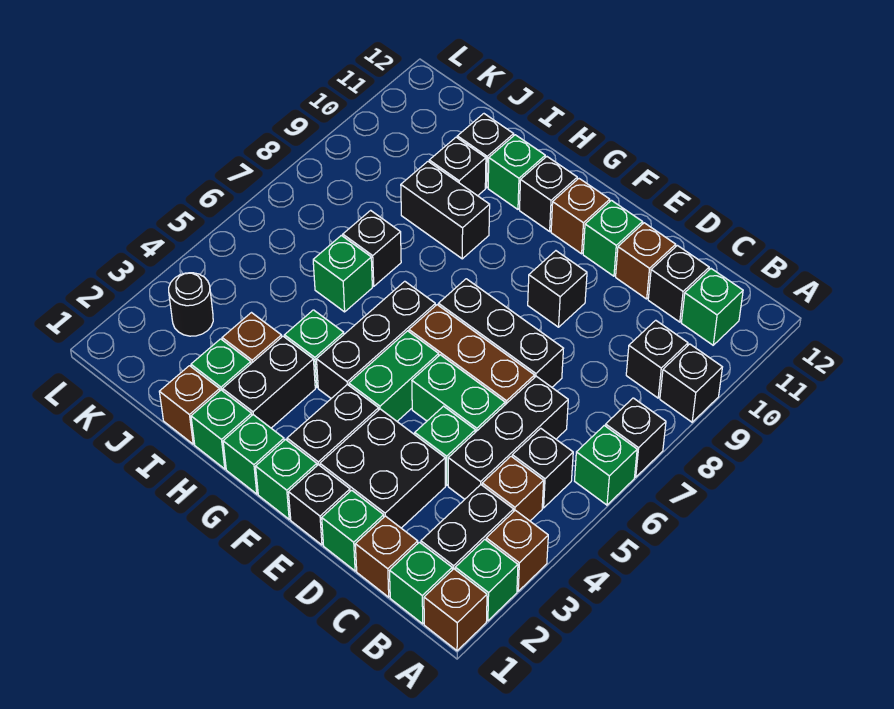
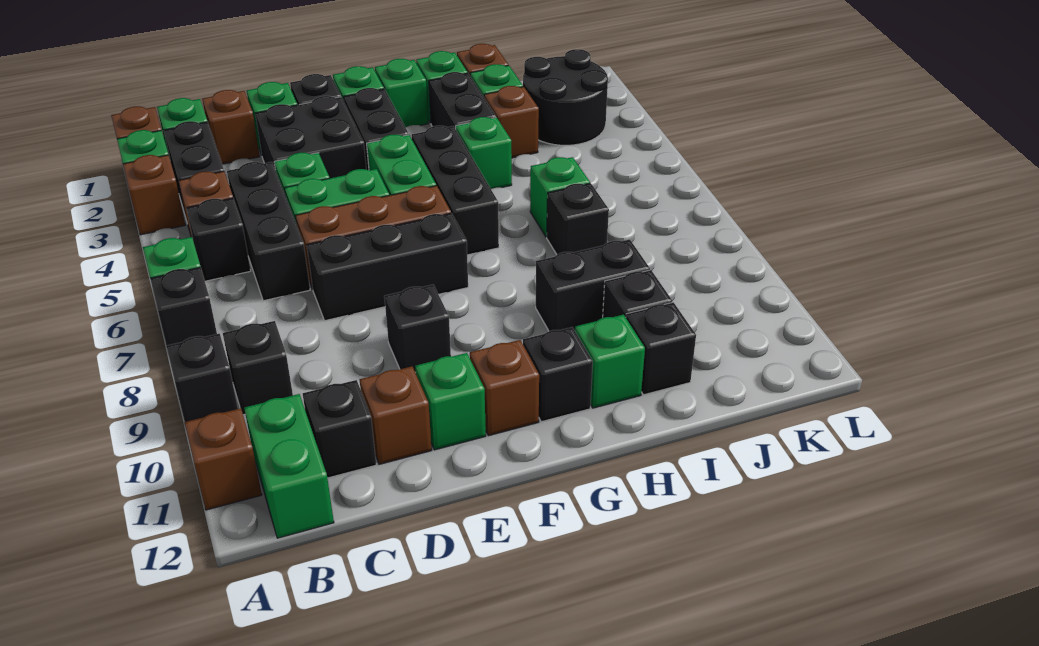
none -> brown brick A11 level 1
green brick B11 level 1 -> green brick B11:B12 level 1
black round brick K3 level 1 -> black round brick J2:K3 level 1

